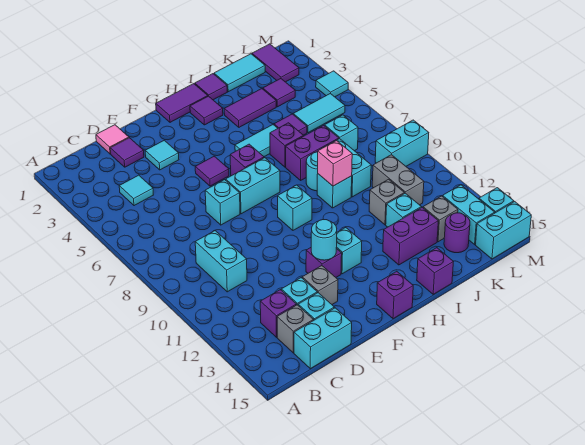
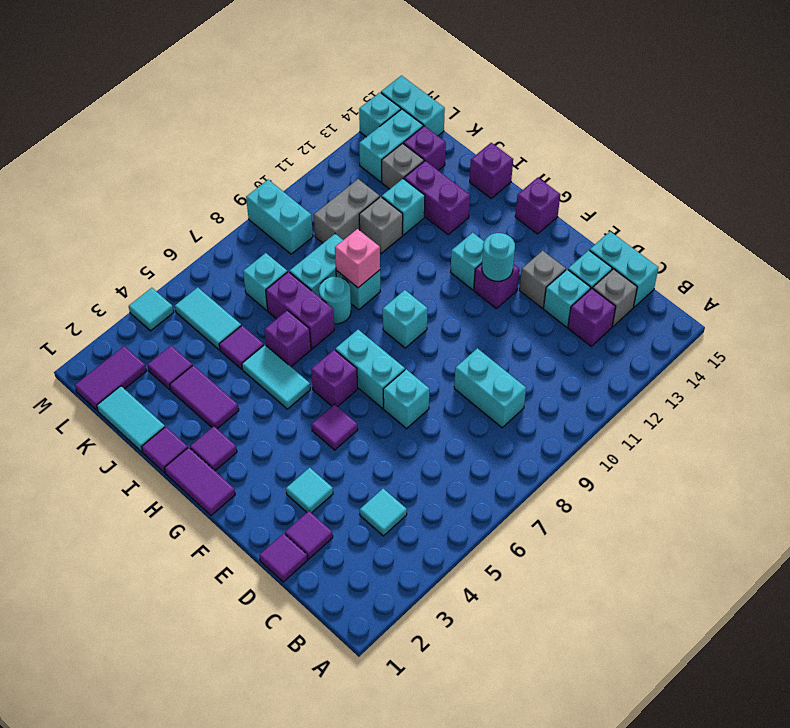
cyan brick C9:C10 level 1 -> cyan brick C9:D9 level 1
pink tile D1 level 1 -> purple tile D1 level 1
purple round brick K14 level 1 -> purple brick K14 level 1

